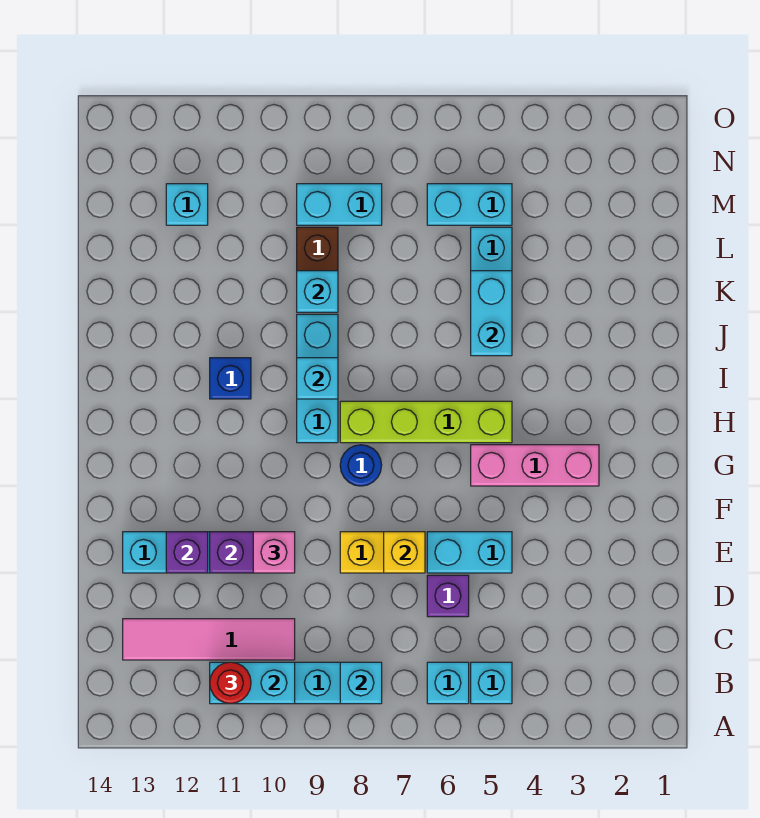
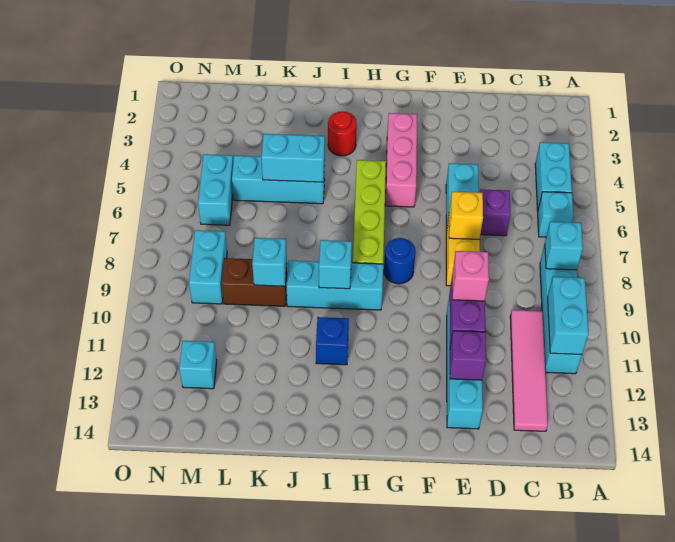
cyan brick B5 level 1 -> cyan brick B4:B5 level 1
red round brick B11 level 3 -> red round brick I3 level 1

